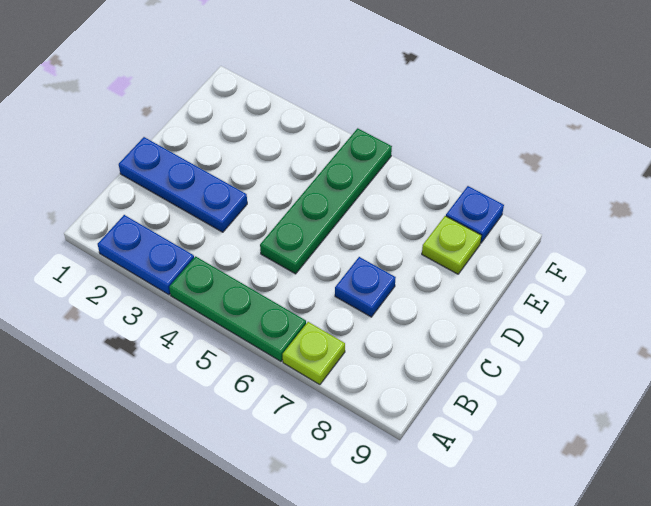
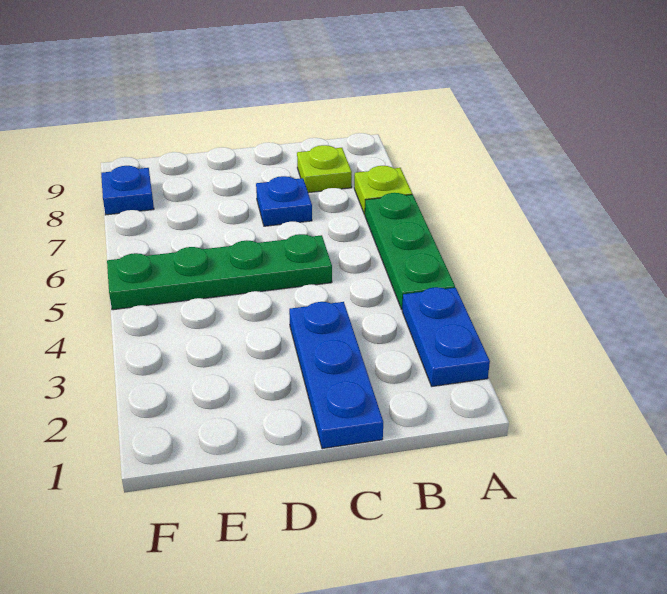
lime plate E8 level 1 -> lime plate B8 level 1

